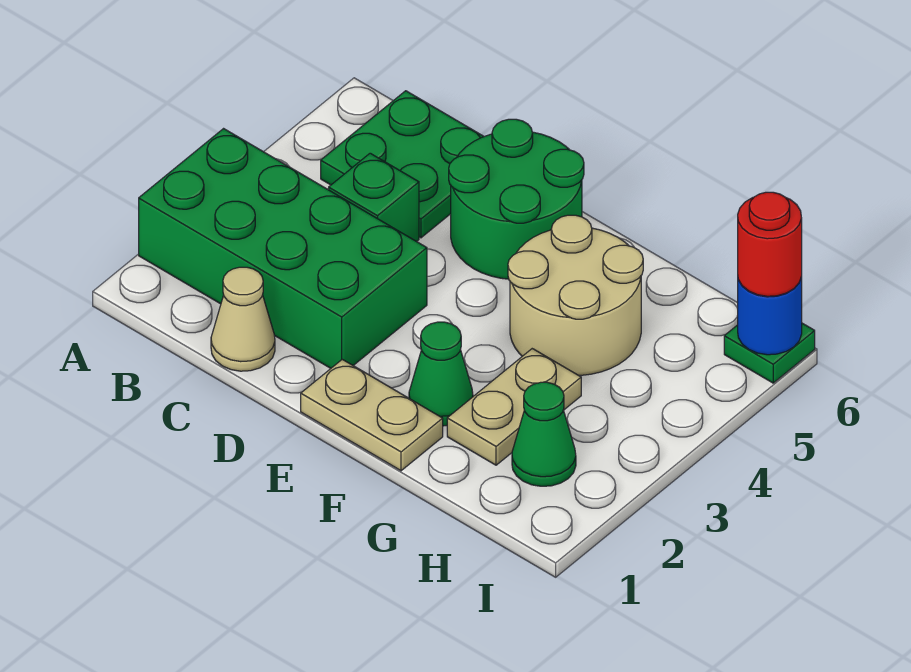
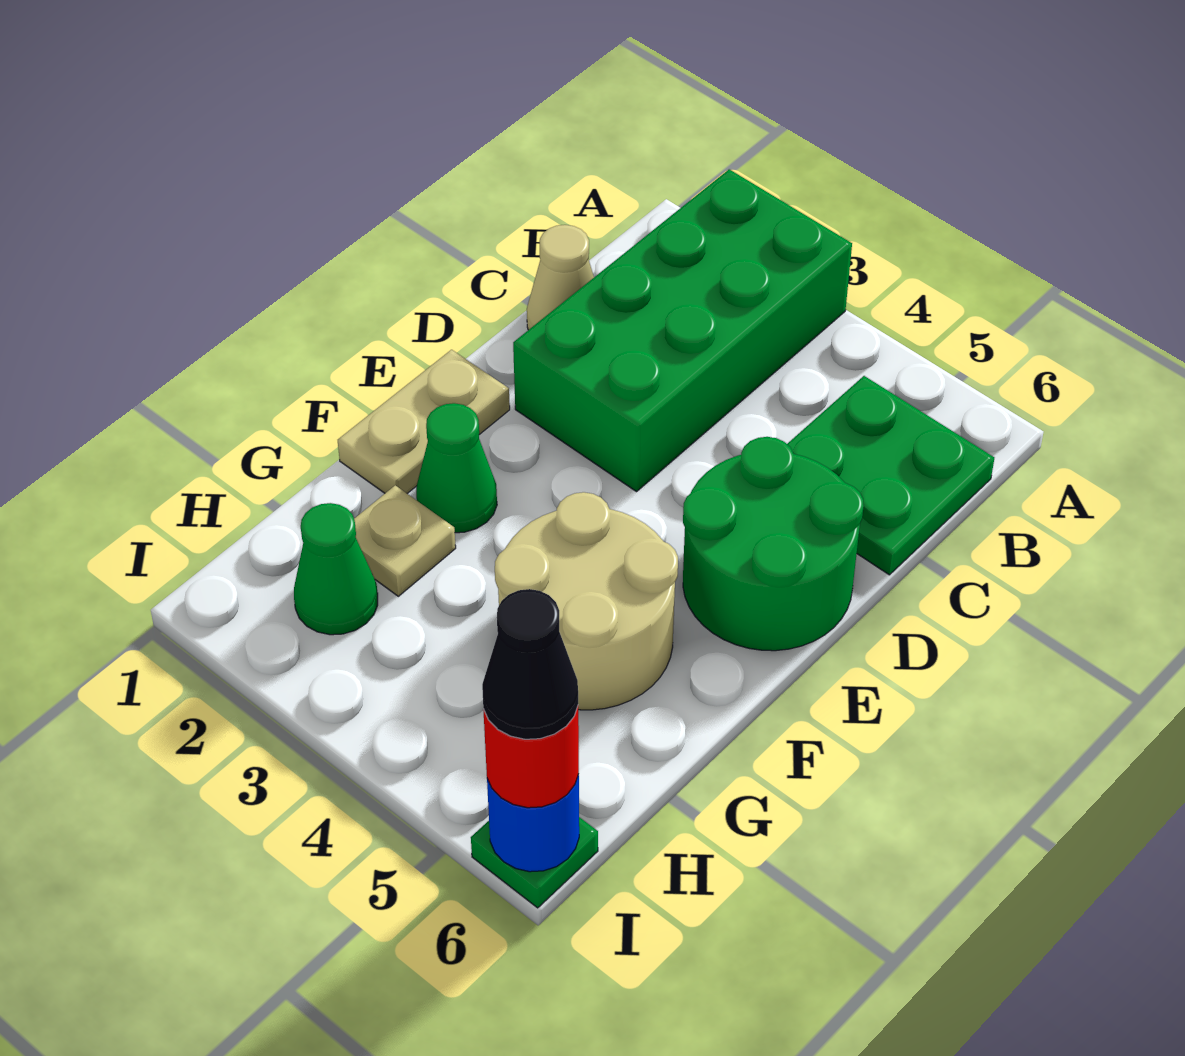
green brick C4 level 1 -> none
tan plate G2:G3 level 1 -> tan plate G2 level 1
none -> black cone I6 level 4

